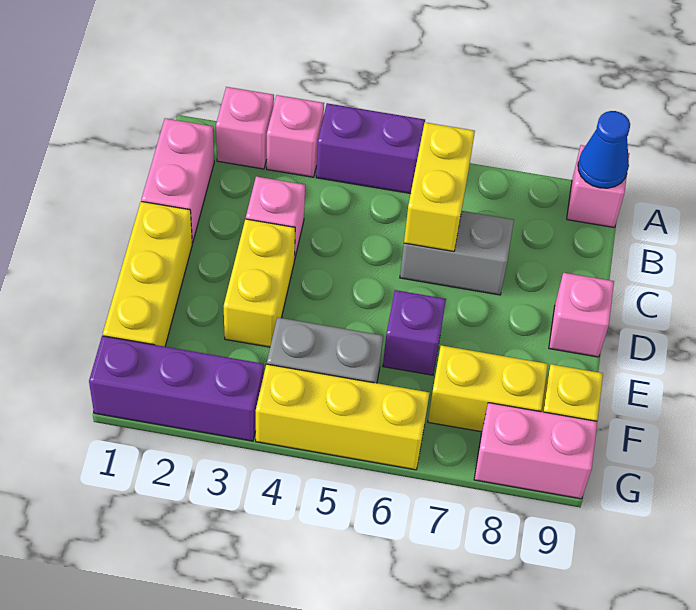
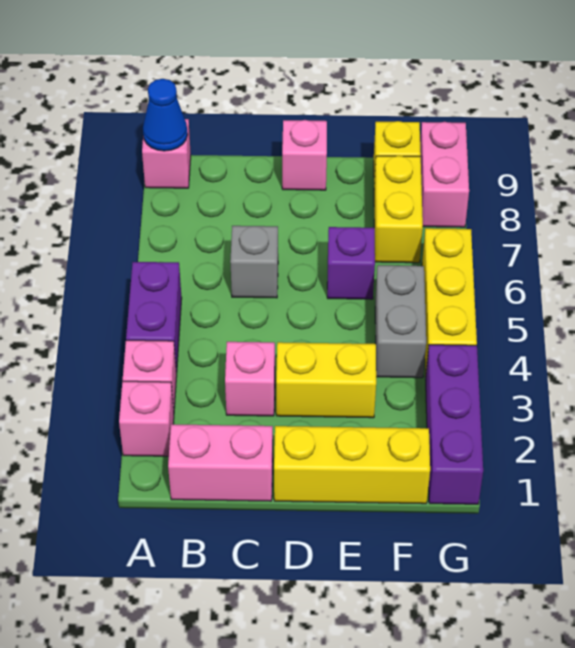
yellow brick B6:C6 level 2 -> none
grey brick C6:C7 level 1 -> grey brick C6 level 1

